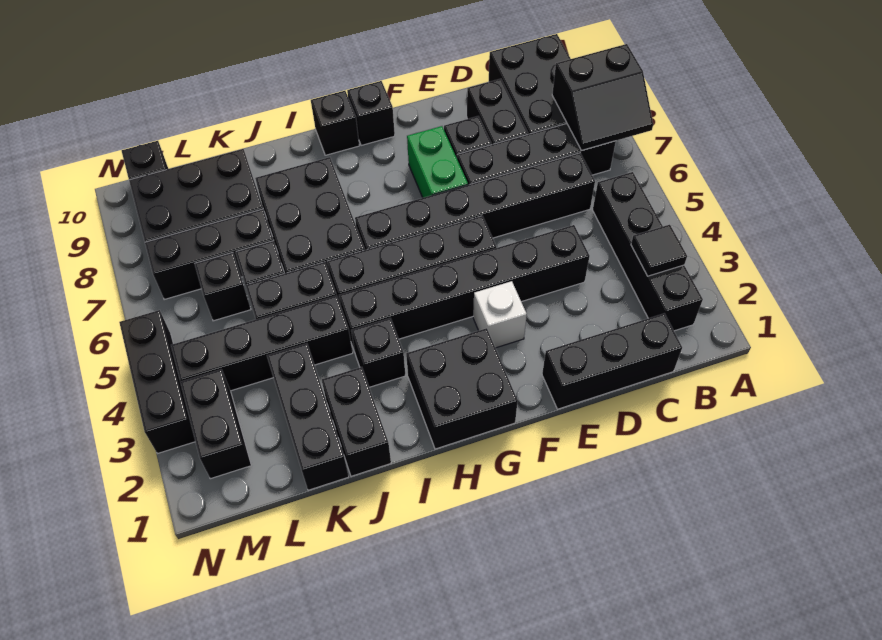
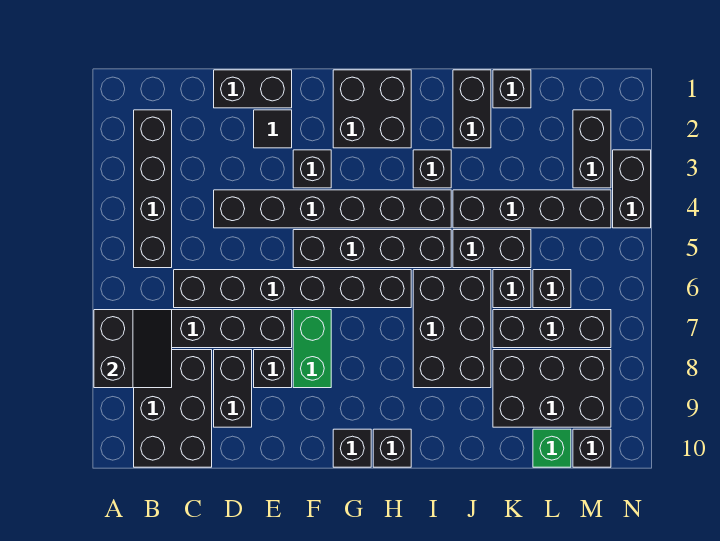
black slope A7:B8 level 2 top 8 -> black slope A7:B8 level 2 top A
black tile B3 level 2 -> black tile E2 level 1
black brick C1:E1 level 1 -> black brick D1:E1 level 1
white brick F3 level 1 -> black brick F3 level 1
black brick K1:K3 level 1 -> black brick K1 level 1
none -> green brick L10 level 1
black brick N3:N5 level 1 -> black brick N3:N4 level 1

